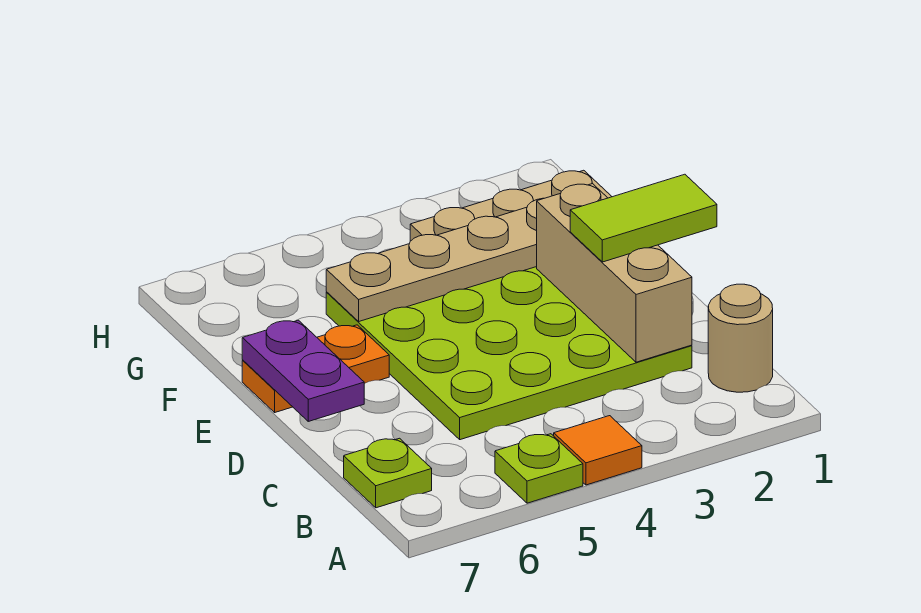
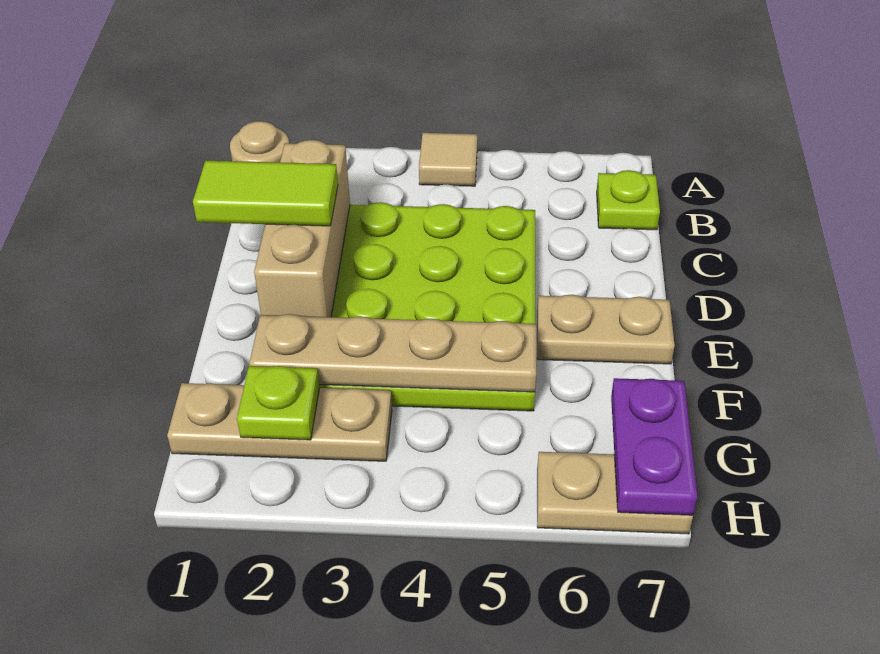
orange tile A4 level 1 -> tan tile A4 level 1
lime plate A5 level 1 -> lime plate G2 level 2
purple plate D7:E7 level 2 -> purple plate G7:H7 level 2
orange plate E6:E7 level 1 -> tan plate E6:E7 level 1
none -> tan plate H6:H7 level 1

